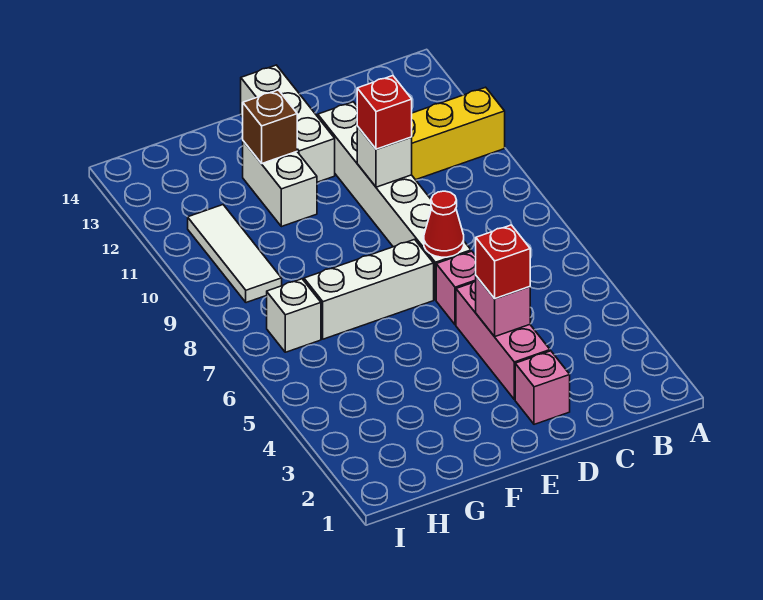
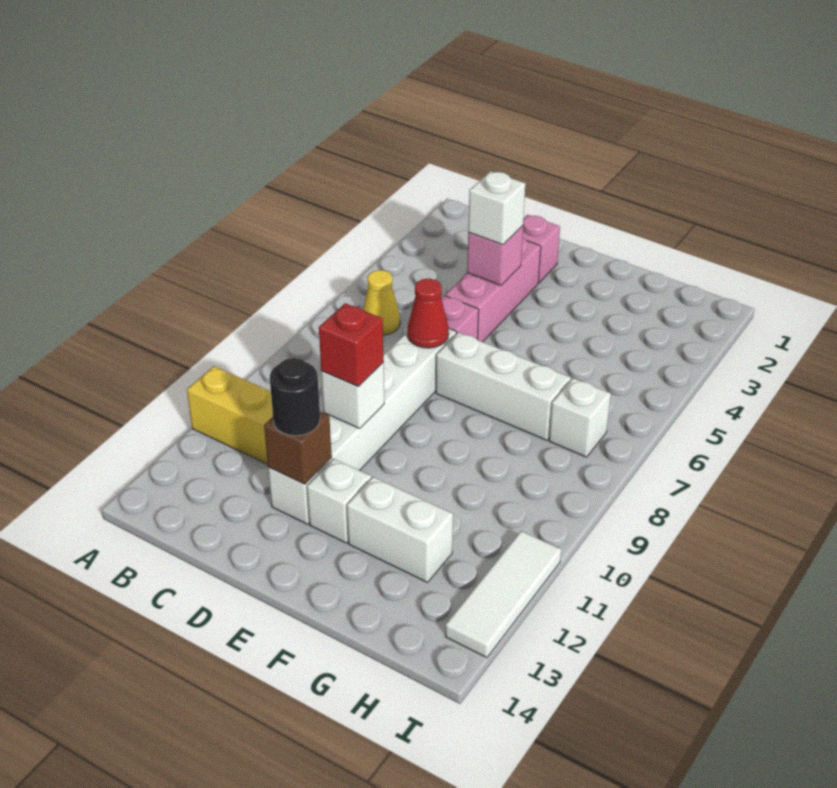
none -> yellow cone B6 level 1
red brick D4 level 3 -> white brick D4 level 3
none -> black round brick D12 level 3
white brick E12:E14 level 1 -> white brick E12 level 1
white brick F11:F12 level 1 -> white brick F12:G12 level 1
brown brick F12 level 2 -> brown brick D12 level 2
white tile H9:H11 level 1 -> white tile I11:I13 level 1

